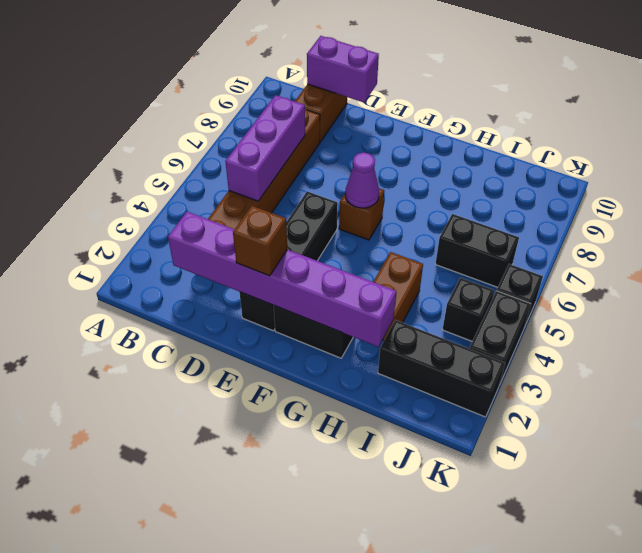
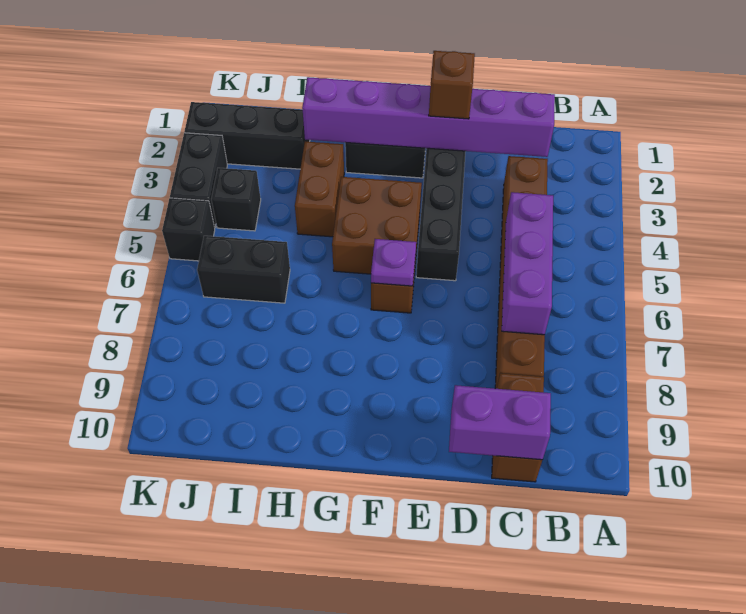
none -> brown brick F4:G5 level 1
purple cone F6 level 2 -> purple plate F6 level 2

